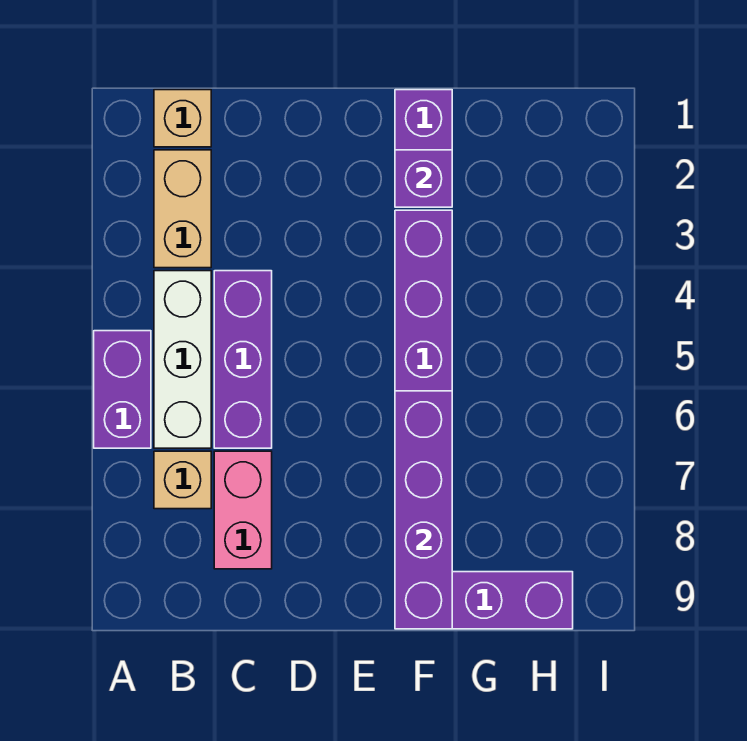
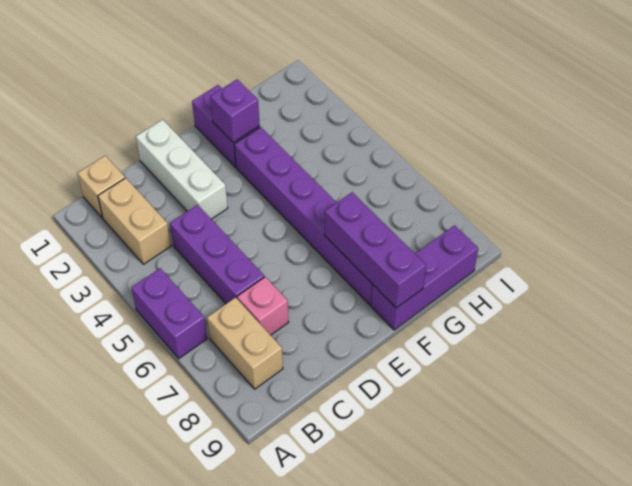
white brick B4:B6 level 1 -> white brick D1:D3 level 1
tan brick B7 level 1 -> tan brick B7:B8 level 1
pink brick C7:C8 level 1 -> pink brick C7 level 1
purple brick F6:F9 level 2 -> purple brick F7:F9 level 2

